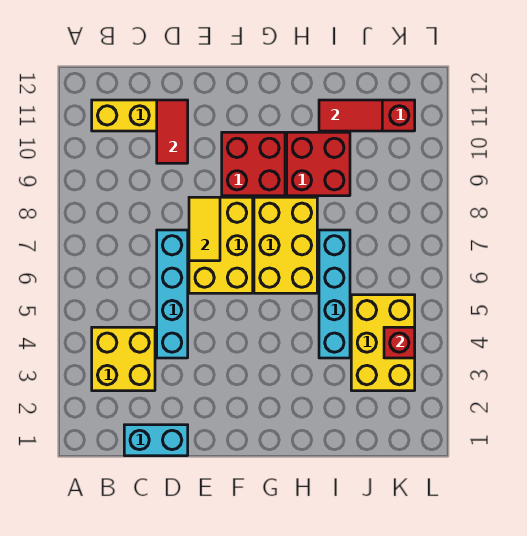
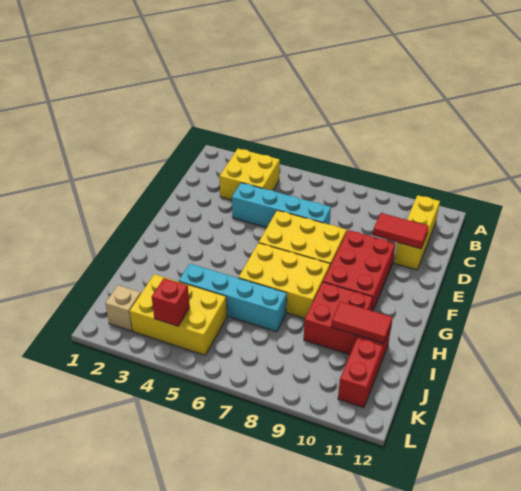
cyan brick C1:D1 level 1 -> none
yellow tile E7:E8 level 2 -> none
red brick F9:G10 level 1 -> red brick E9:G10 level 1
red tile I11:J11 level 2 -> red tile I10:I11 level 2
none -> tan brick K2 level 1

